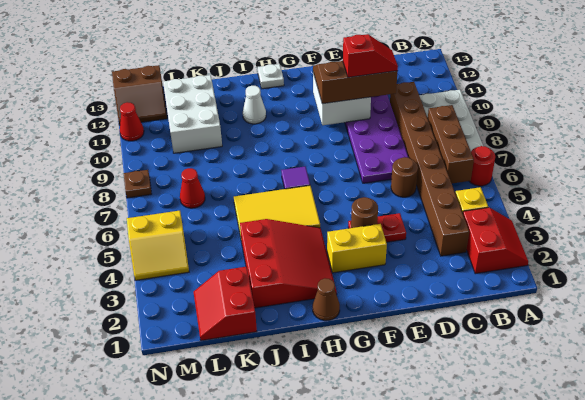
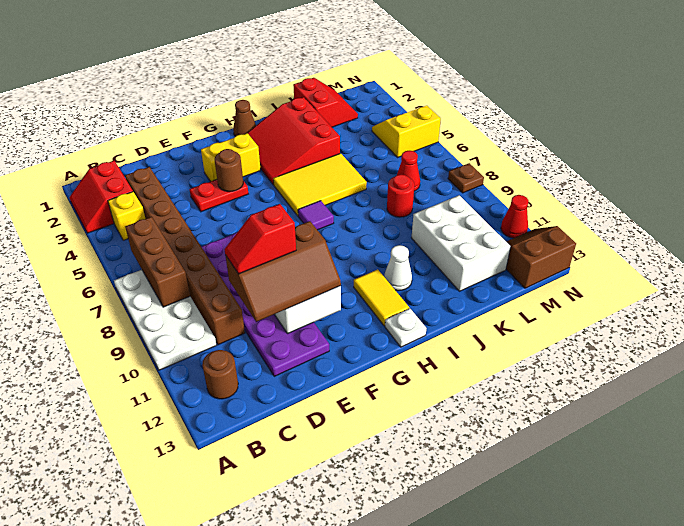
red round brick A6 level 1 -> red round brick K8 level 1
brown round brick D6 level 1 -> brown round brick B12 level 1
none -> yellow tile H11:H12 level 1

